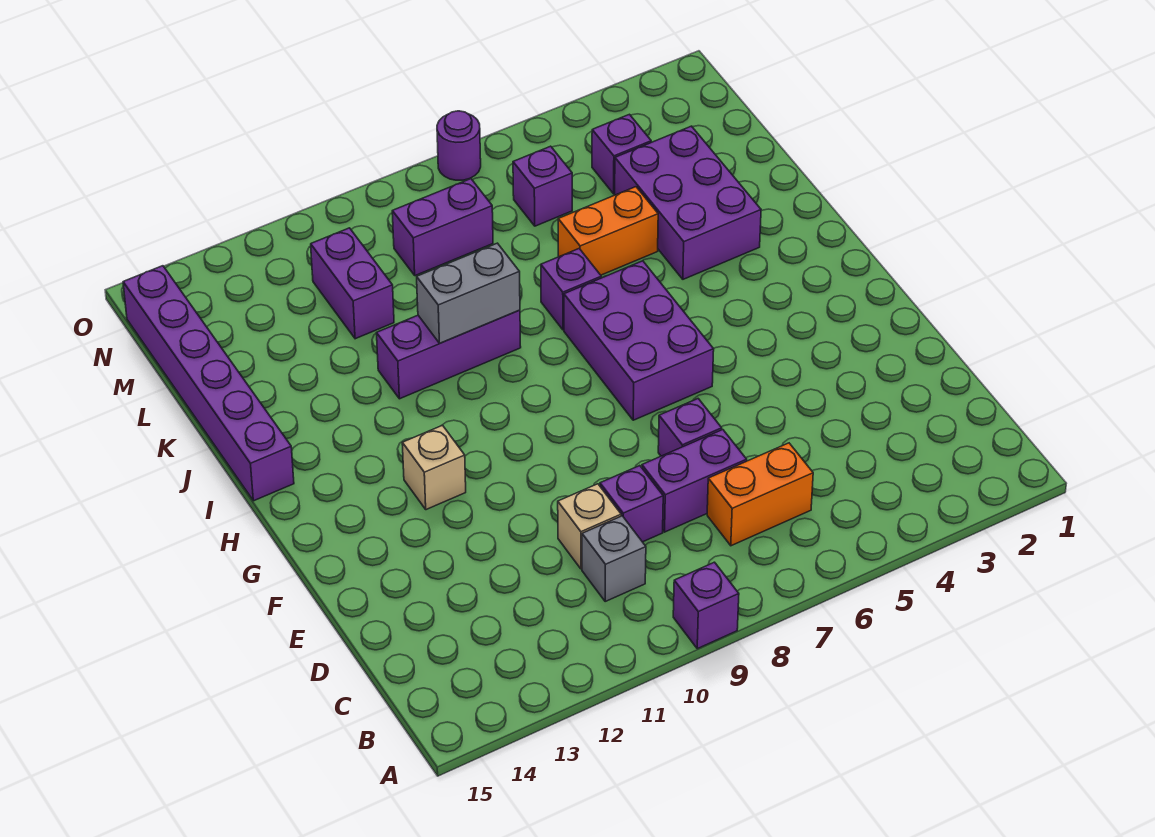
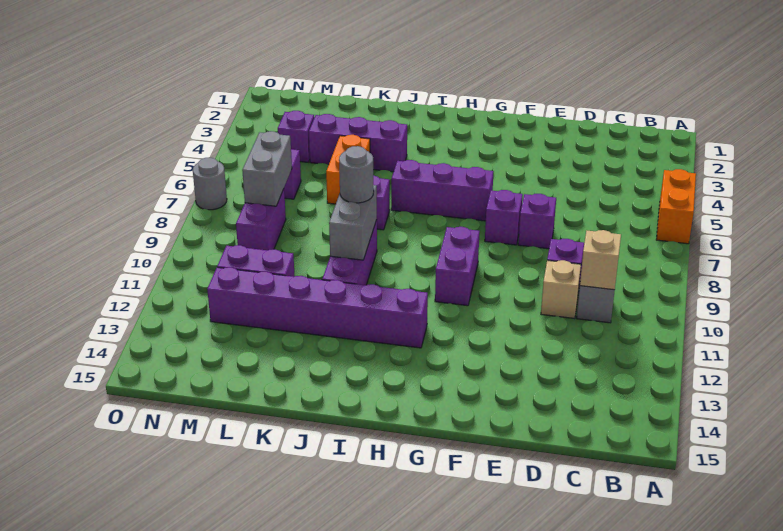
purple brick A9 level 1 -> purple brick F7 level 1
orange brick C6:C7 level 1 -> orange brick A5:A6 level 1
purple brick D7:D8 level 1 -> purple brick G9:G10 level 1
purple brick G6:I7 level 1 -> purple brick G6:I6 level 1
tan brick G12 level 1 -> tan brick C10 level 2
purple brick I15:N15 level 1 -> purple brick H12:M12 level 1
purple brick J3:L4 level 1 -> purple brick J4:L4 level 1
none -> grey round brick J9 level 3
none -> grey brick M7:M8 level 2
purple round brick O7 level 1 -> grey round brick O7 level 1

